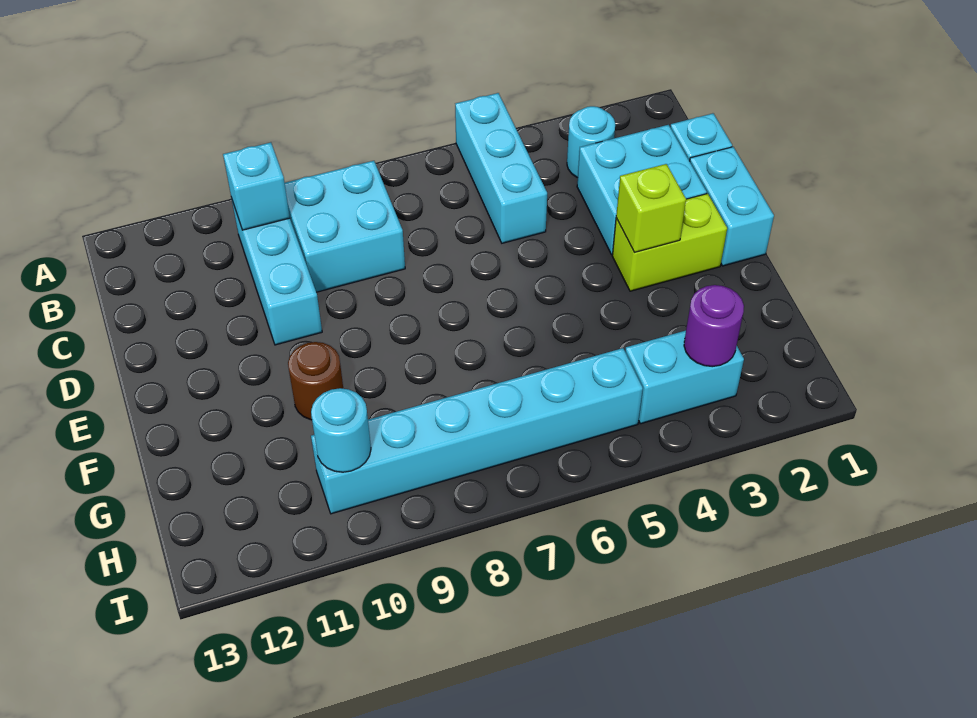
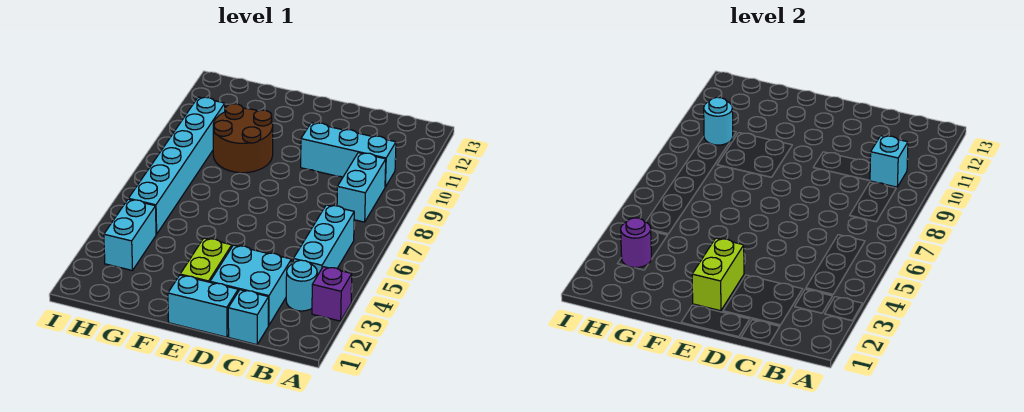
none -> purple brick A3 level 1
cyan brick A5:C5 level 1 -> cyan brick B4:B6 level 1
cyan brick B8:C9 level 1 -> cyan brick B8:B9 level 1
lime brick E3 level 2 -> lime brick E2:E3 level 2
brown round brick F10 level 1 -> brown round brick F9:G10 level 1

